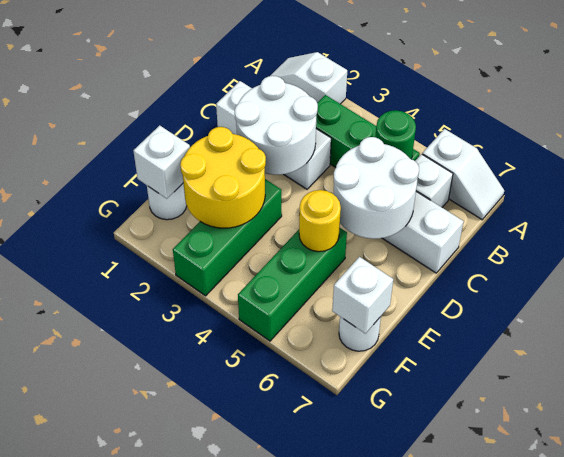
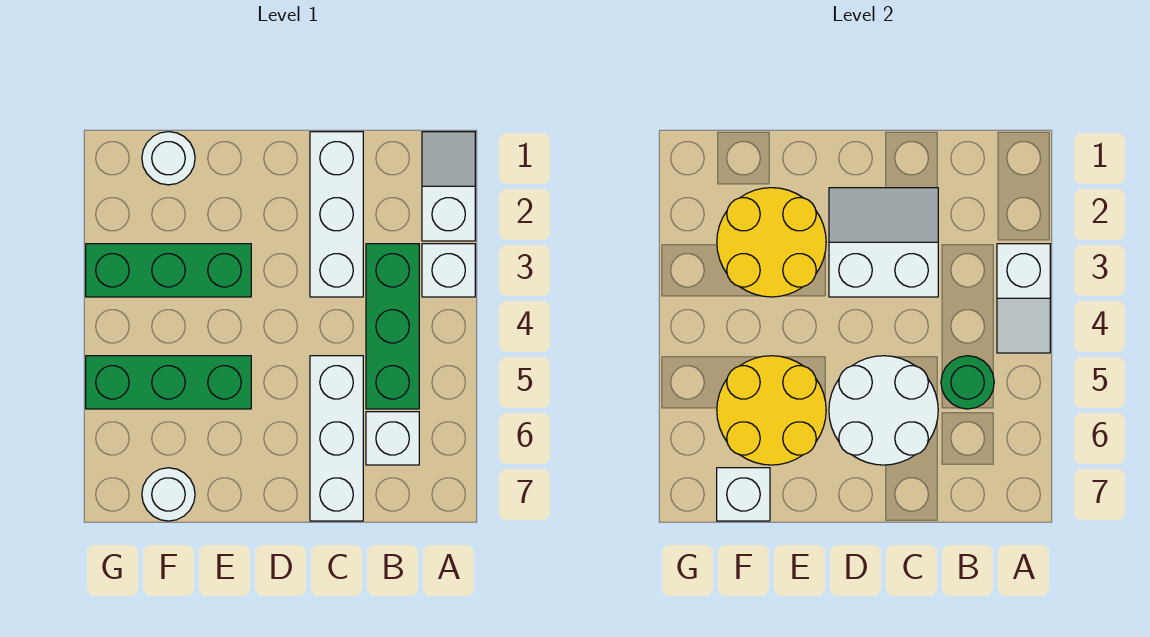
white slope A6:A7 level 1 top 6 -> white slope A3:A4 level 2 top 3
white round brick C2:D3 level 2 -> white slope C2:D3 level 2 top 3
yellow round brick E5 level 2 -> yellow round brick E5:F6 level 2
white brick F1 level 2 -> white brick A3 level 1

